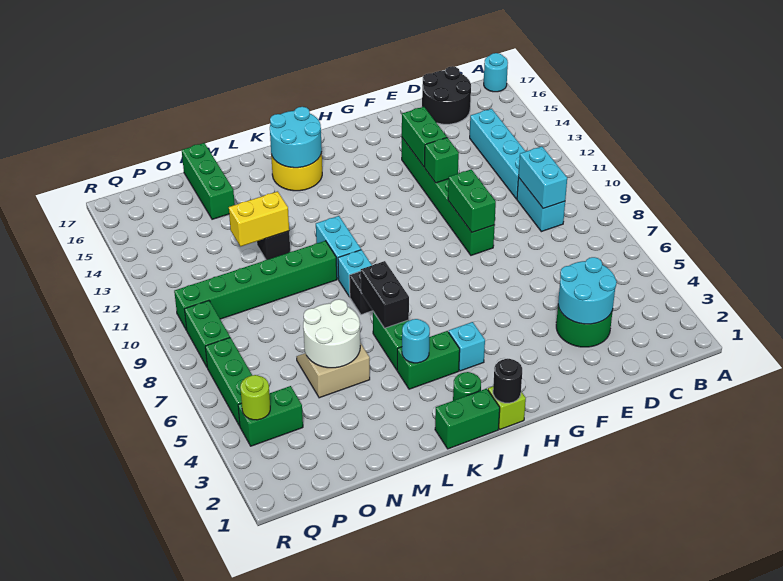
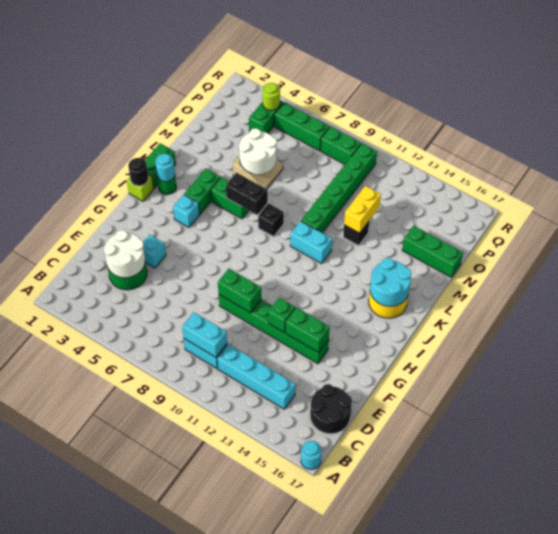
cyan round brick D3:E4 level 2 -> white round brick D3:E4 level 2
cyan round brick K4 level 2 -> cyan round brick J2 level 2
cyan brick K9 level 1 -> cyan brick F4 level 1

